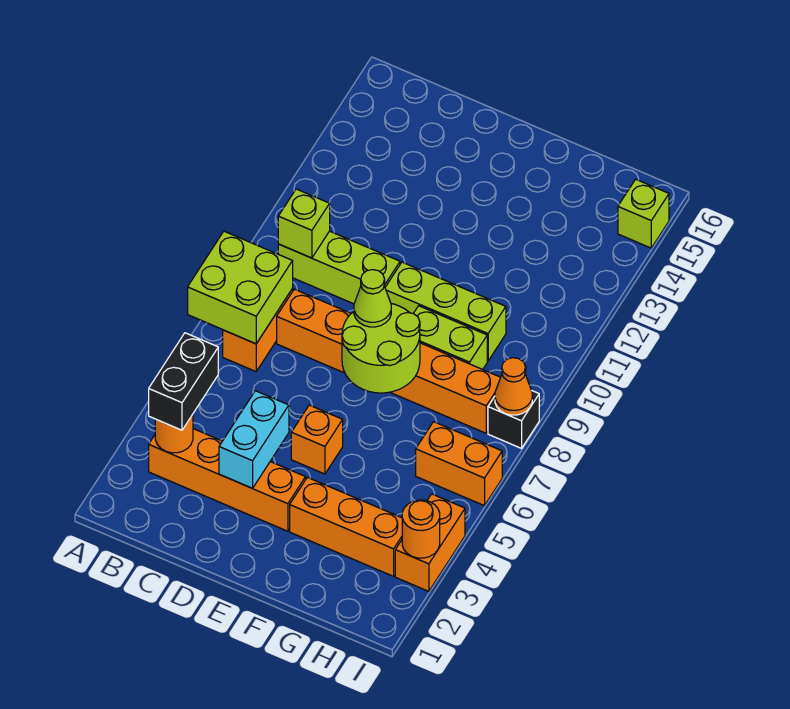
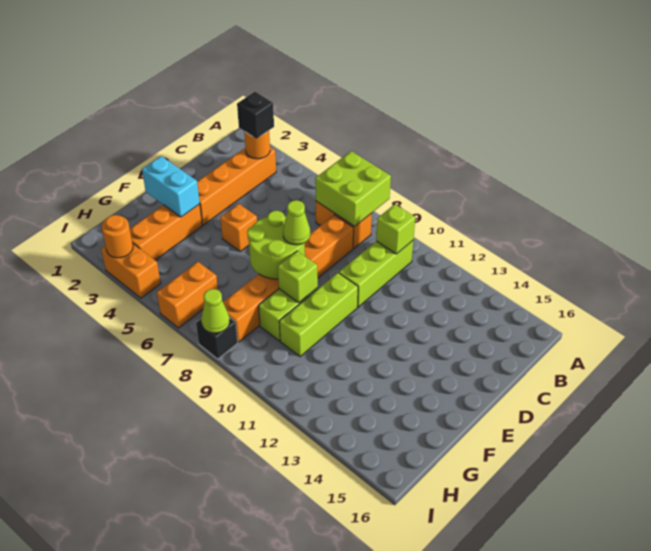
black brick B3:B4 level 3 -> black brick B3 level 3
cyan brick D3:D4 level 2 -> cyan brick F2:F3 level 2
orange cone I8 level 2 -> lime cone I8 level 2
lime brick I15 level 1 -> lime brick F9 level 2

